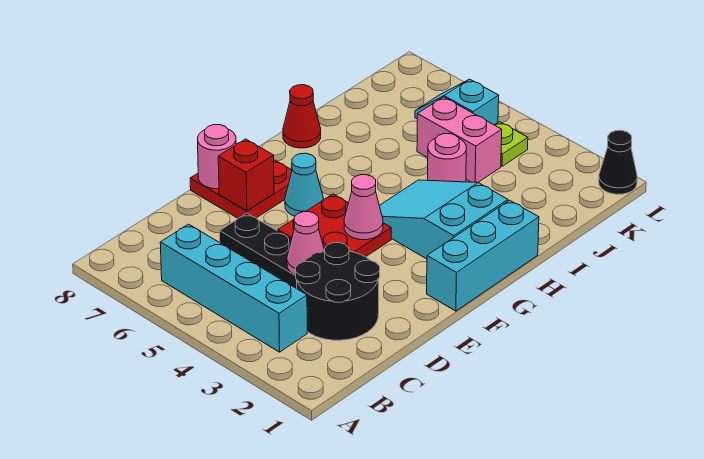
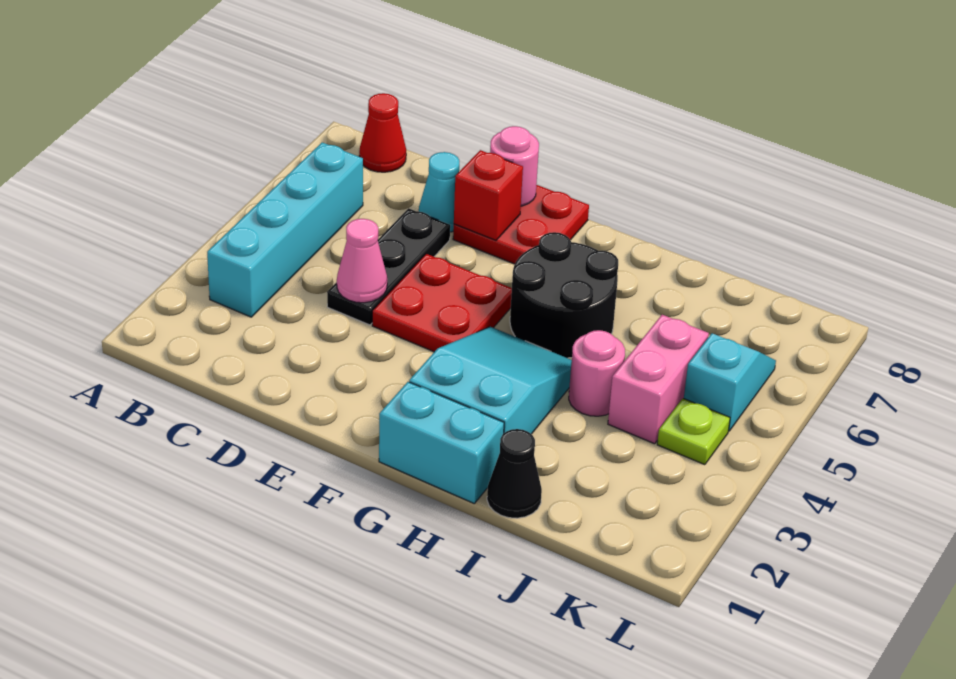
black round brick C2:D3 level 1 -> black round brick G5:H6 level 1
cyan brick F1:H1 level 1 -> cyan brick G1:H1 level 1
pink cone F4 level 2 -> none
cyan cone F6 level 1 -> cyan cone D7 level 1
red cone H8 level 1 -> red cone B8 level 1
black cone L1 level 1 -> black cone I1 level 1

